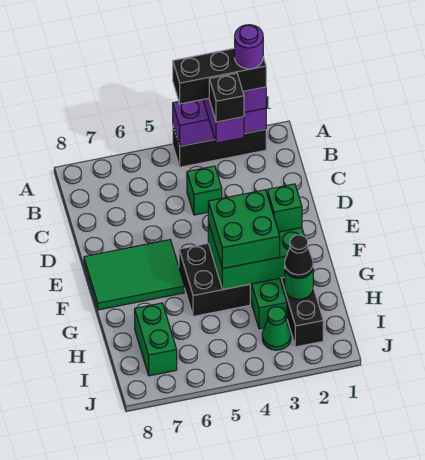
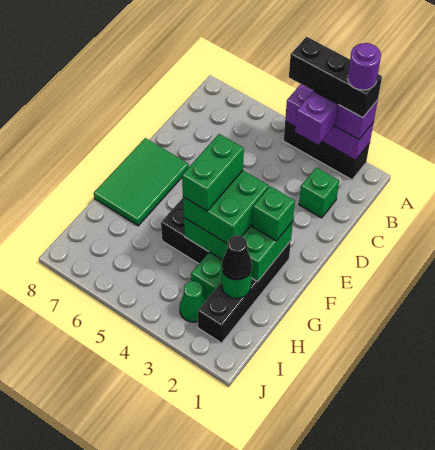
black brick B3 level 4 -> none
green brick C4 level 1 -> green brick C2 level 1
green tile E6:F8 level 1 -> green tile E7:G8 level 1
green brick H7:I7 level 1 -> green brick F4:G4 level 4

